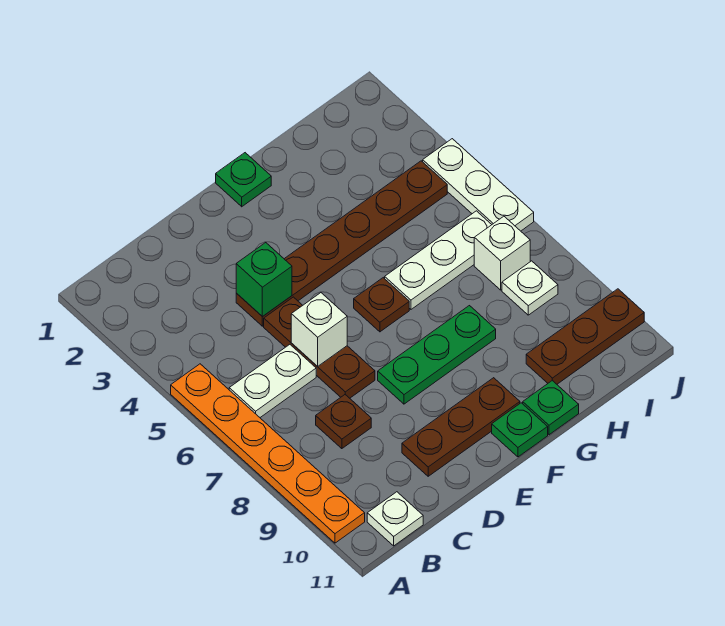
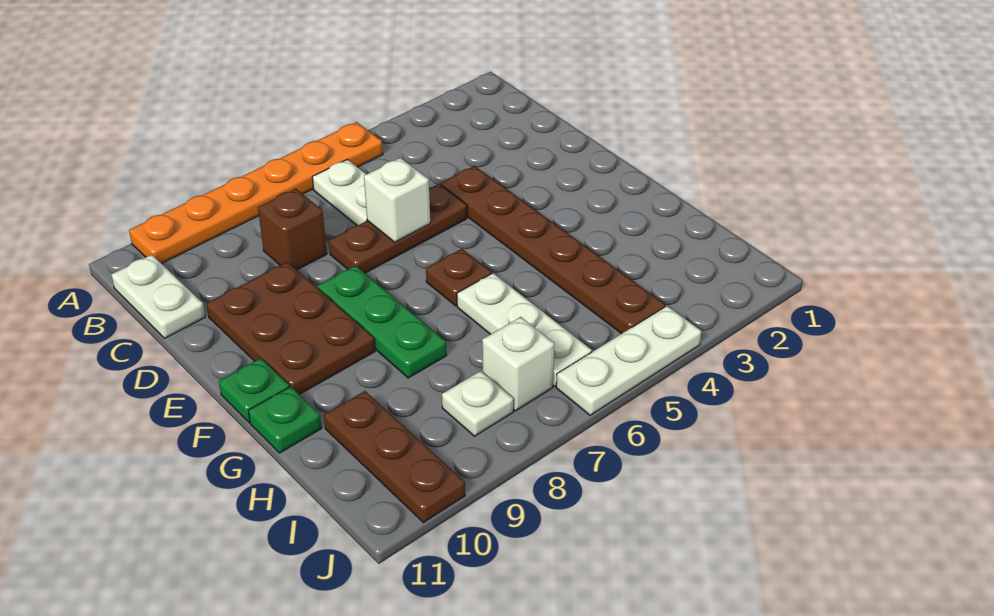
white plate B11 level 1 -> white plate B11:C11 level 1
brown plate C8 level 1 -> brown brick C8 level 1
green brick D4 level 2 -> none
brown plate D10:F10 level 1 -> brown plate D9:F10 level 1
green plate F1 level 1 -> none

